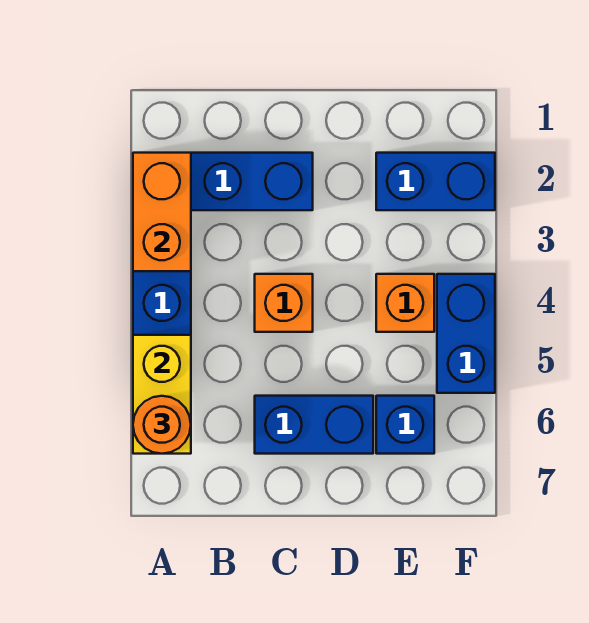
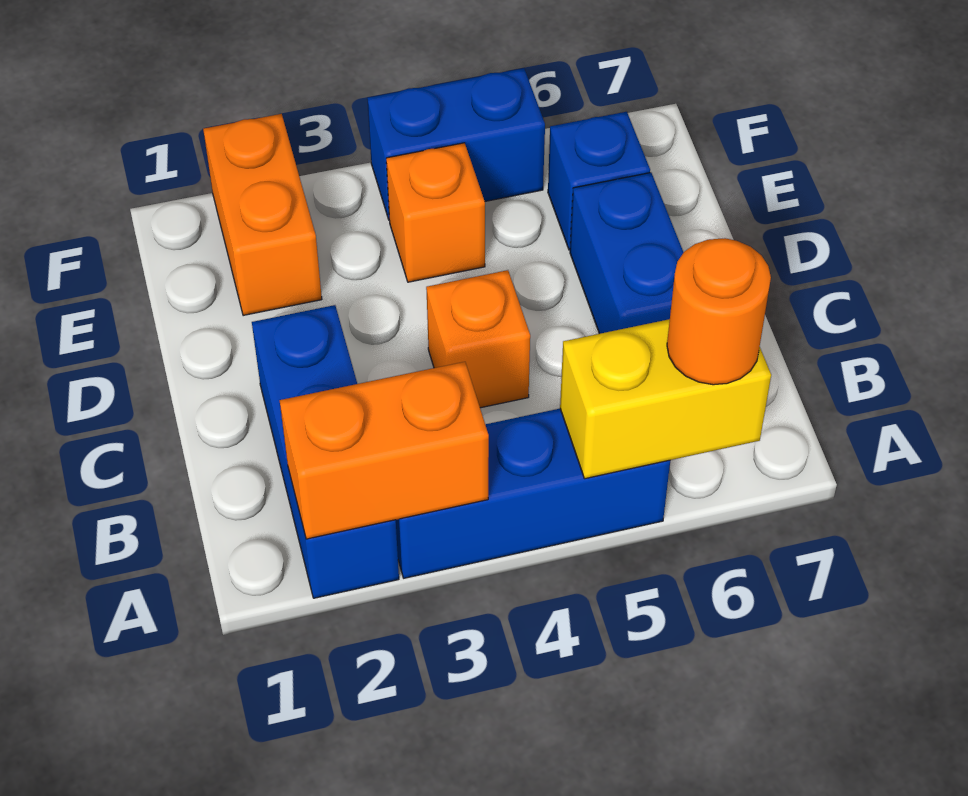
blue brick E2:F2 level 1 -> orange brick E2:F2 level 1

